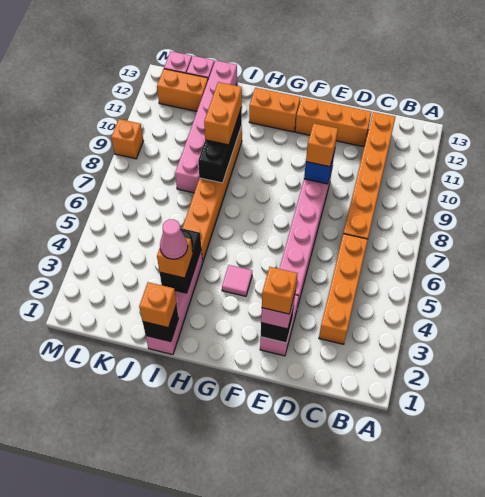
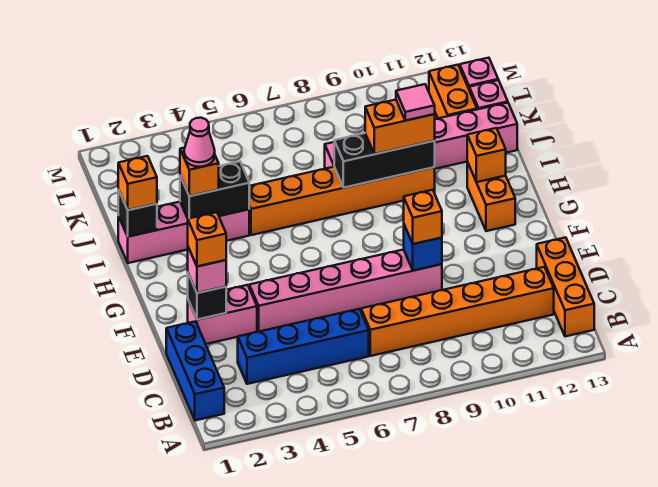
none -> blue brick B1:D1 level 1
orange brick C3:C6 level 1 -> blue brick C3:C6 level 1
orange brick D12:F12 level 1 -> orange brick B13:D13 level 1
pink tile G4 level 1 -> pink tile I10 level 4
orange brick M9 level 1 -> orange brick H12 level 2

